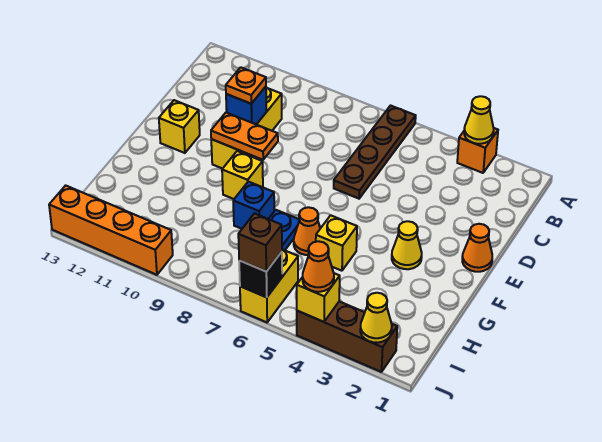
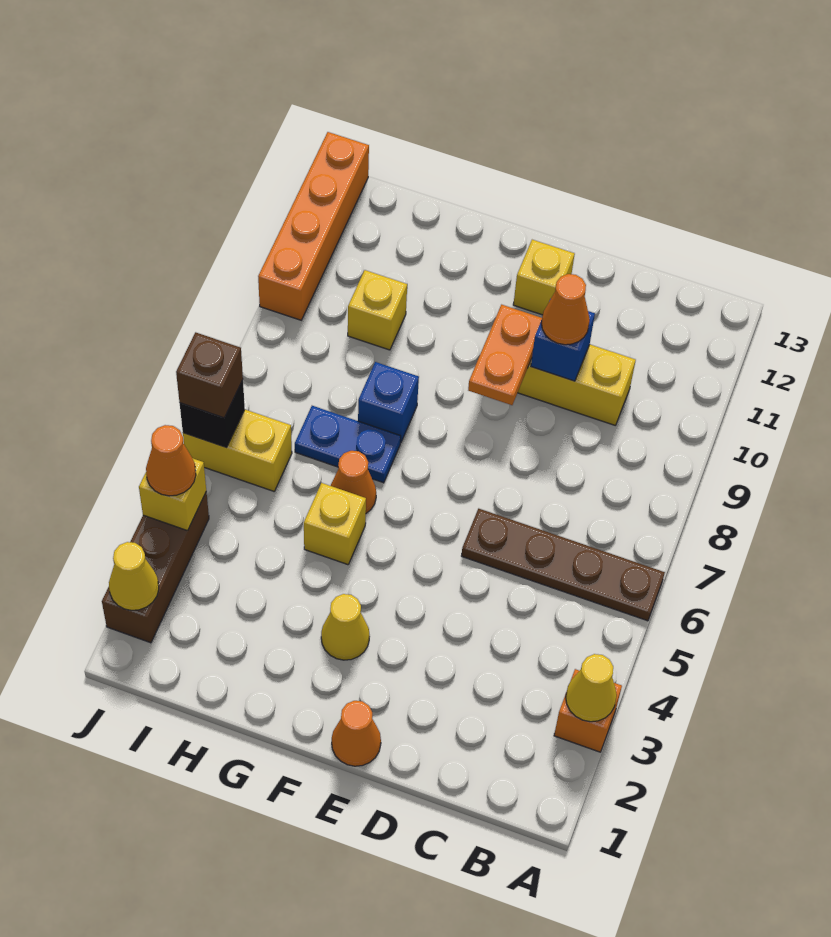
orange plate D10 level 3 -> orange cone D10 level 3
yellow brick F9 level 1 -> yellow brick H10 level 1

